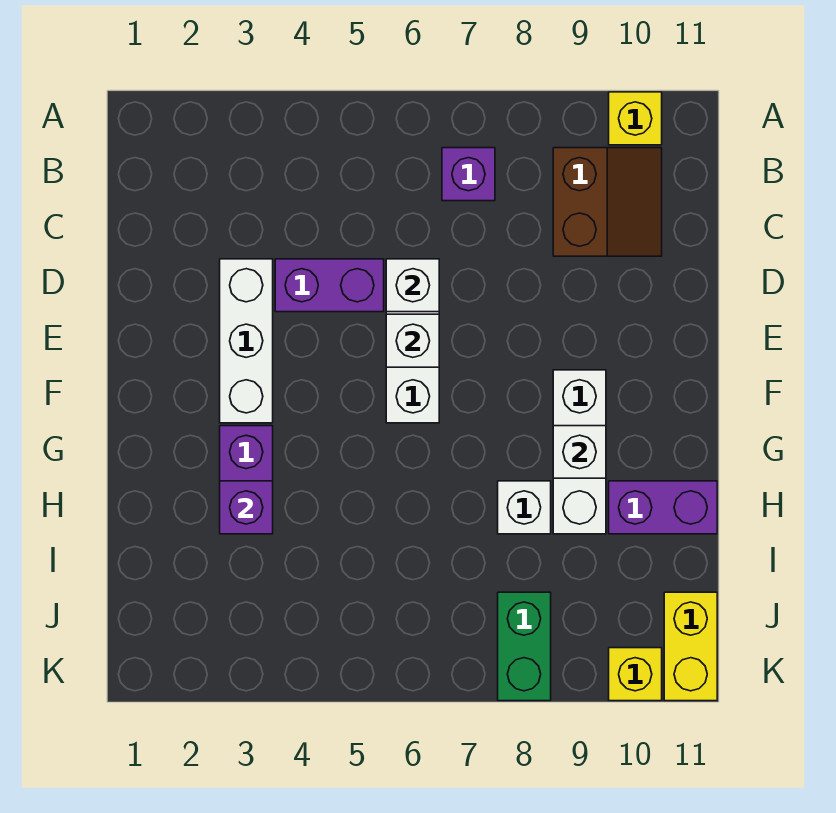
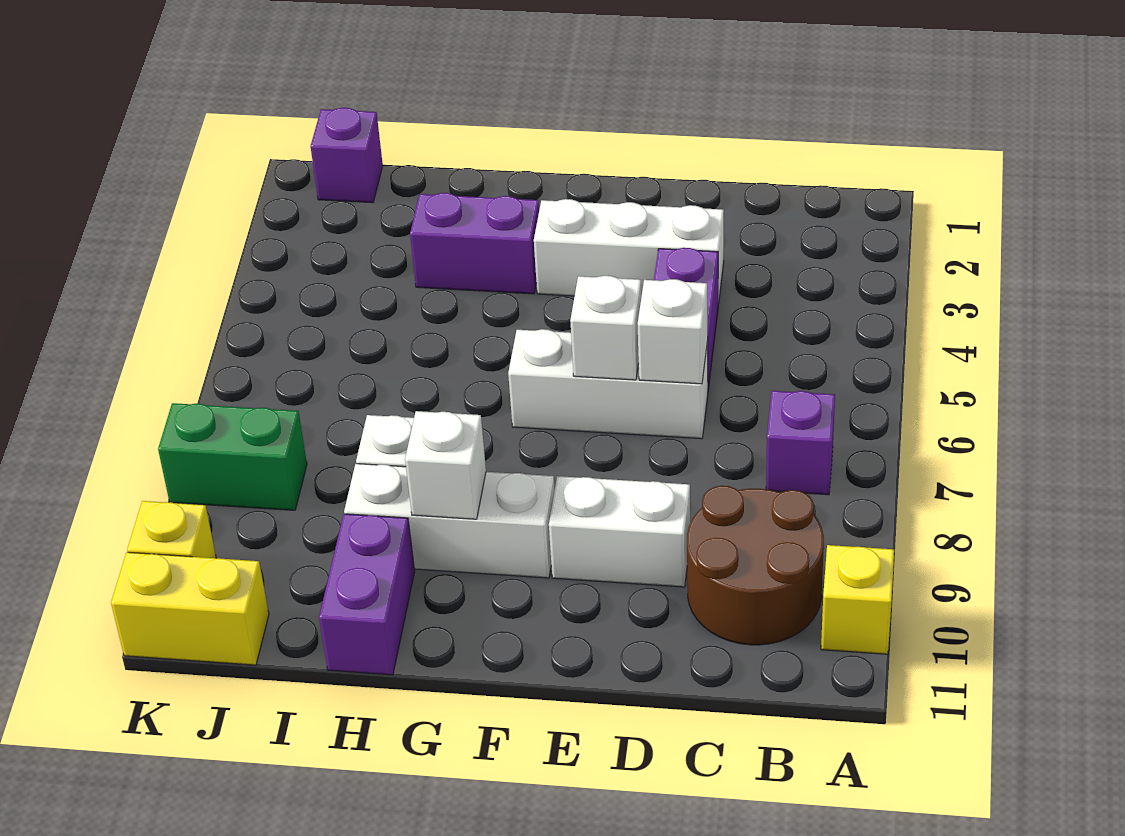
brown slope B9:C10 level 1 top 9 -> brown round brick B9:C10 level 1
none -> white brick D9:E9 level 1
purple brick H3 level 2 -> purple brick J1 level 1

